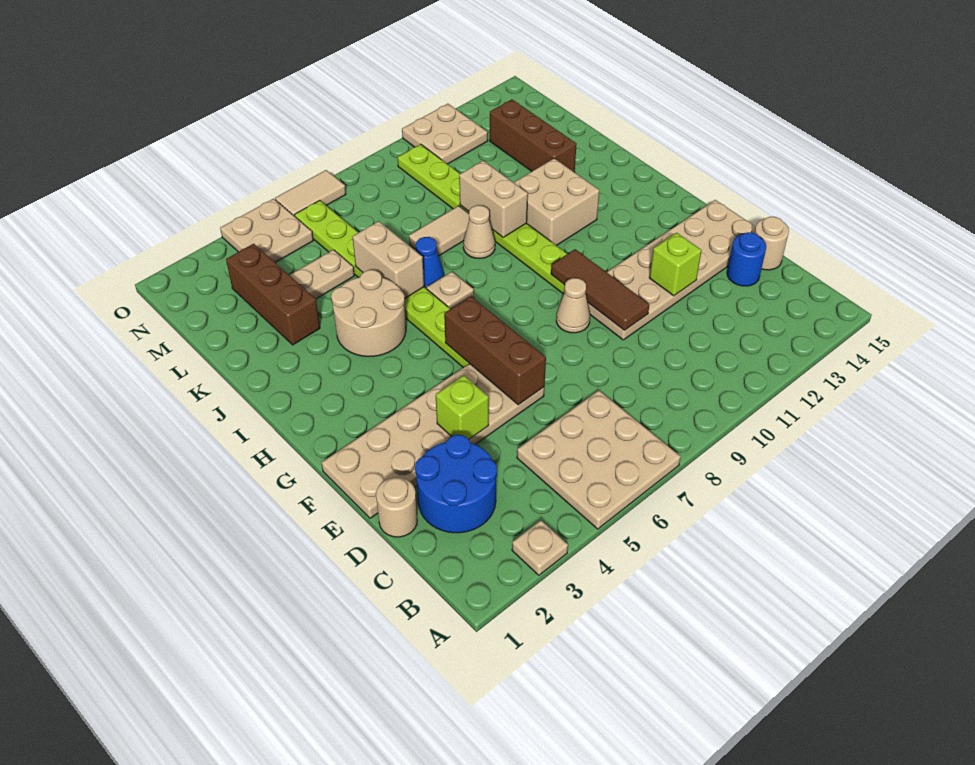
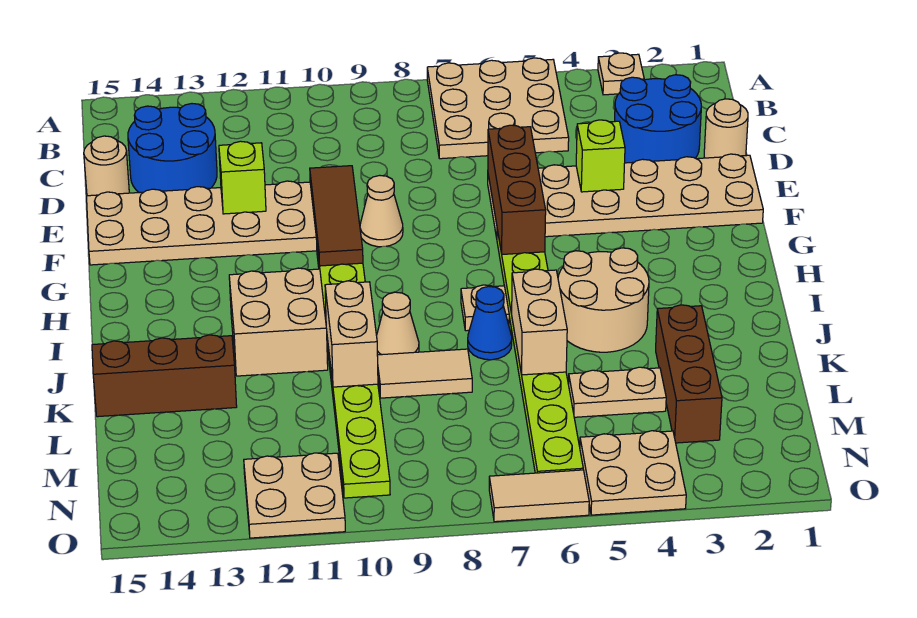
blue round brick D14 level 1 -> blue round brick C13:D14 level 1
brown brick K13:M13 level 1 -> brown brick K13:K15 level 1

